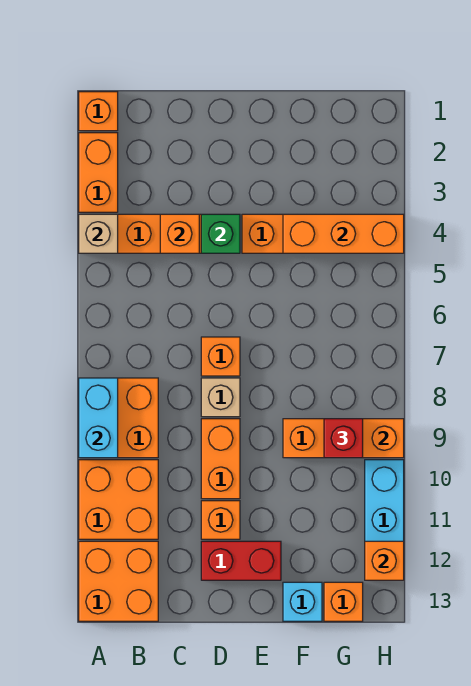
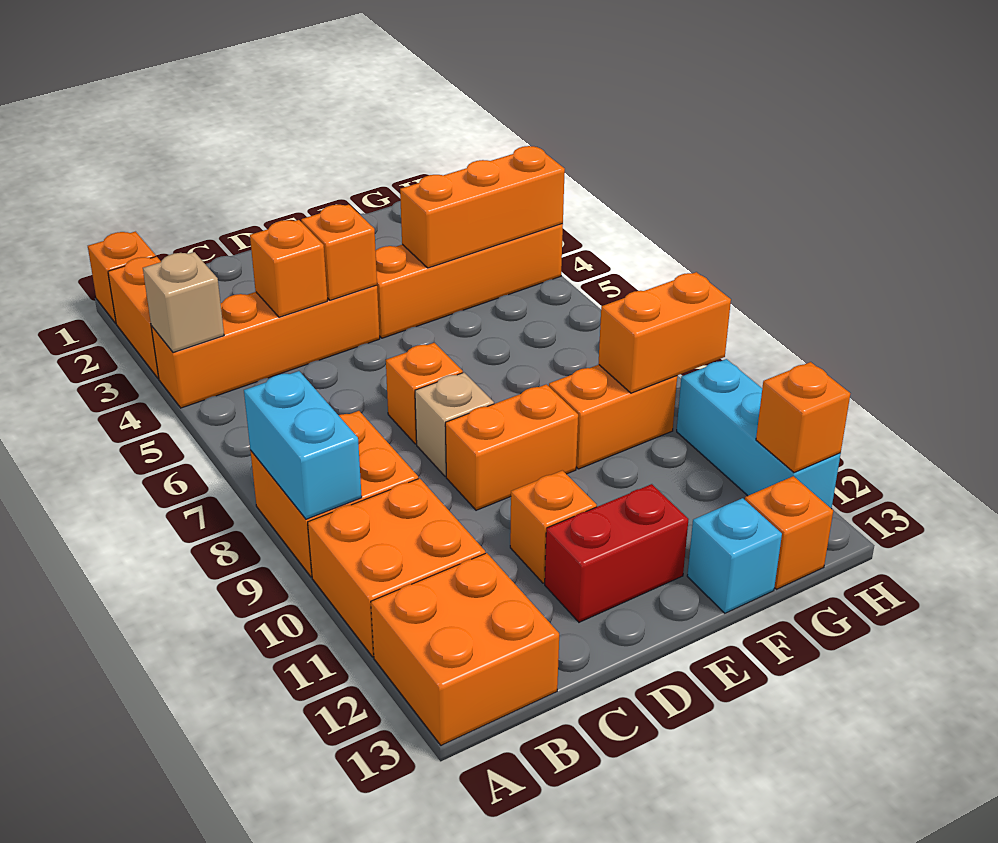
green brick D4 level 2 -> orange brick D4 level 2
orange brick D9:D10 level 1 -> orange brick D9:E9 level 1
red brick G9 level 3 -> none

